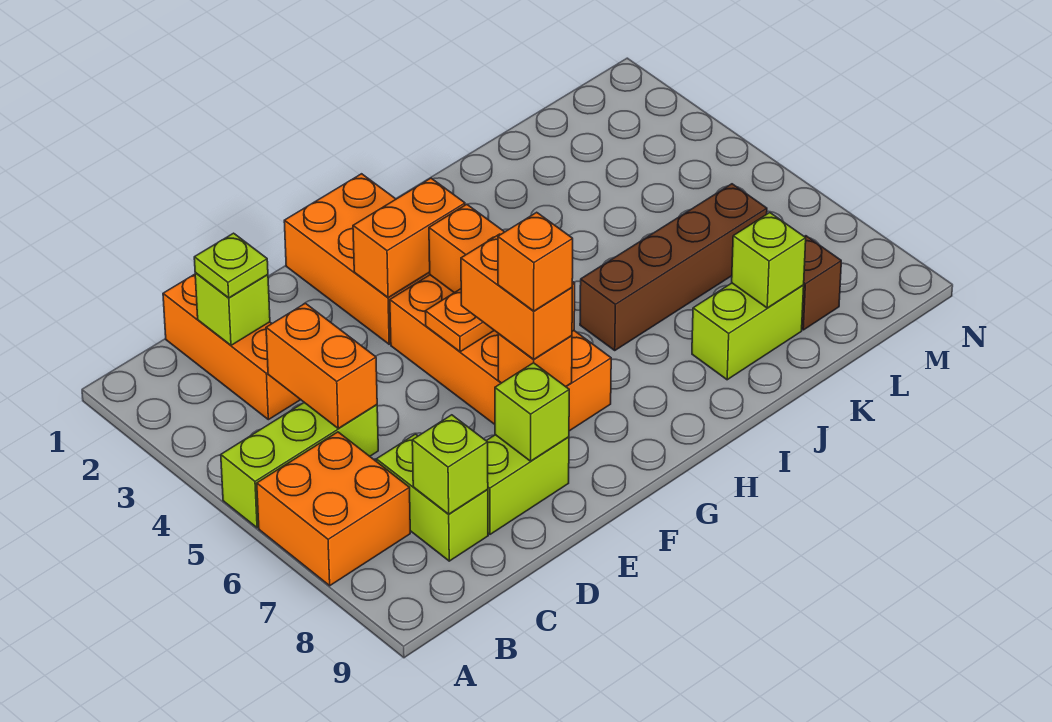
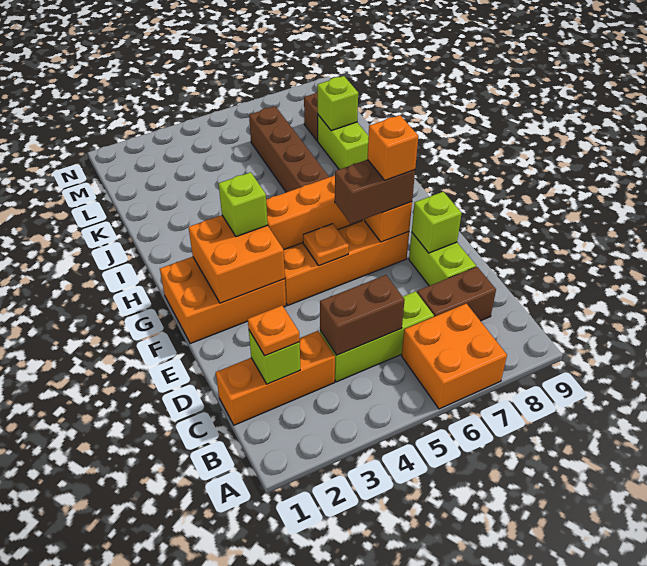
lime brick A5:C5 level 1 -> lime brick C4:C6 level 1
lime plate C2 level 3 -> orange plate C2 level 3
orange brick C4:C5 level 2 -> brown brick C4:C5 level 2
lime brick C7:C8 level 1 -> brown brick C7:C8 level 1
lime brick C8 level 2 -> lime brick G3 level 3
orange brick F3:G3 level 2 -> orange brick F2:G3 level 2
orange brick F6:F7 level 3 -> brown brick F6:F7 level 3

